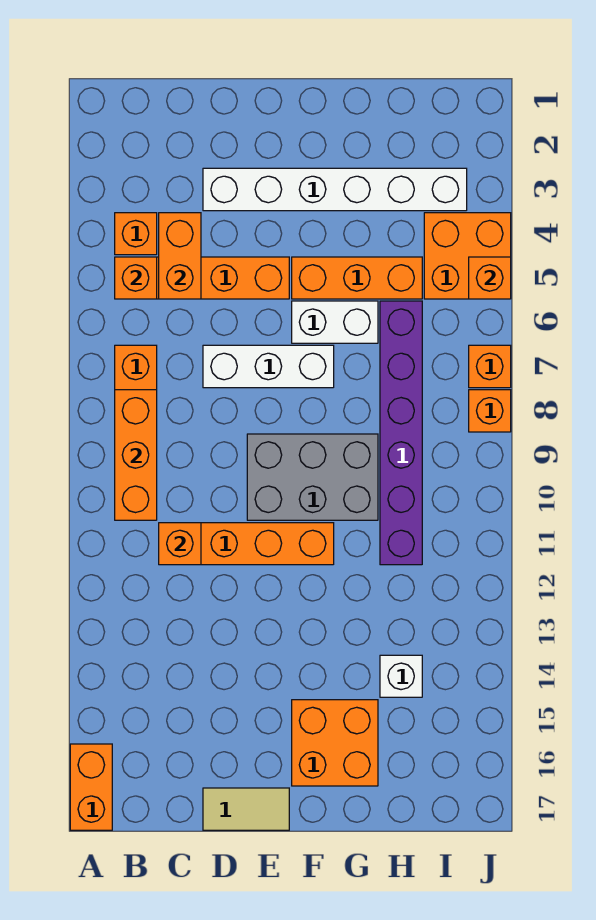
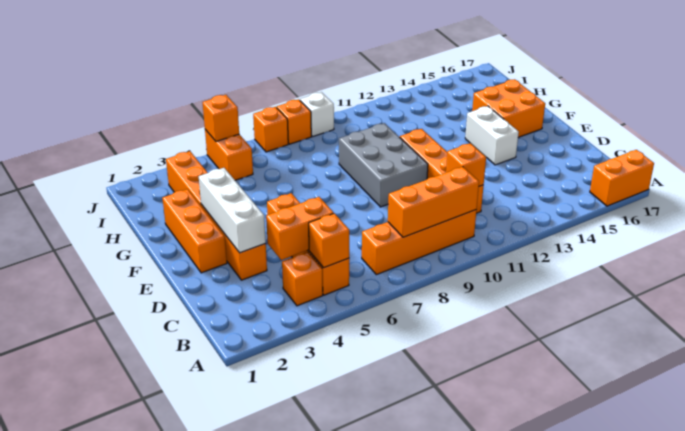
white brick D3:I3 level 1 -> orange brick D3:I3 level 1
white brick D7:F7 level 1 -> white brick D3:F3 level 2
tan tile D17:E17 level 1 -> none
orange brick F5:H5 level 1 -> orange brick E2:G2 level 1
white brick F6:G6 level 1 -> white brick E14:F14 level 1
purple brick H6:H11 level 1 -> none
white brick H14 level 1 -> white brick J9 level 1
orange brick I4:J5 level 1 -> orange brick I5:J5 level 1

